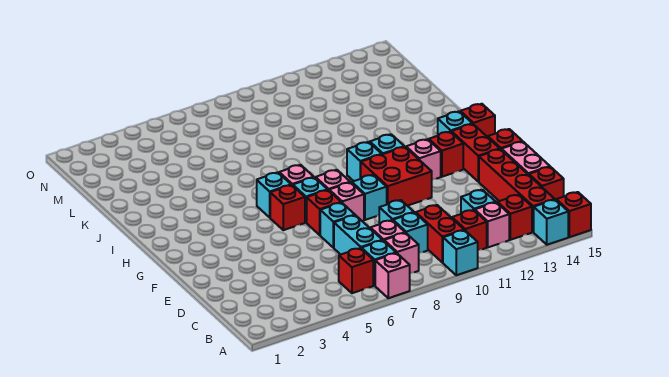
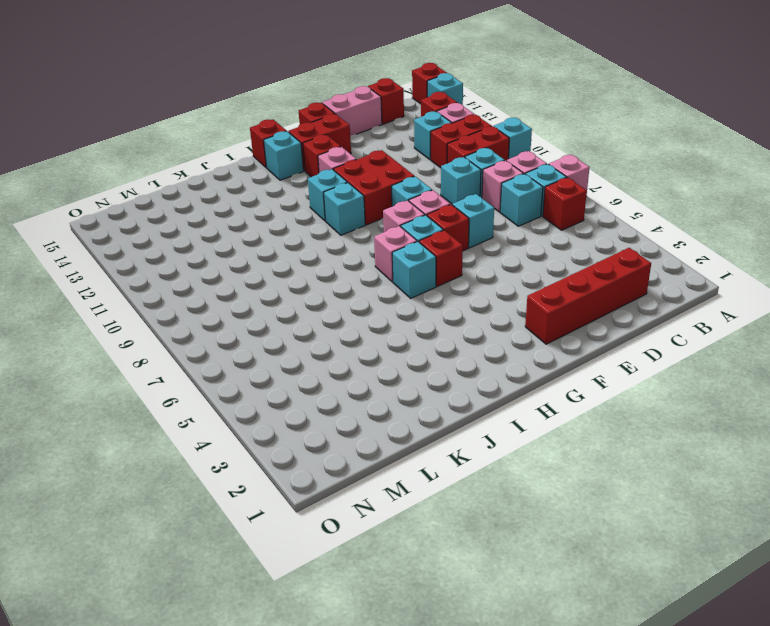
red brick B11 level 1 -> red brick B11:C11 level 1
red brick B14:E14 level 1 -> red brick C2:F2 level 1
cyan brick C7:D7 level 1 -> cyan brick C7 level 1

